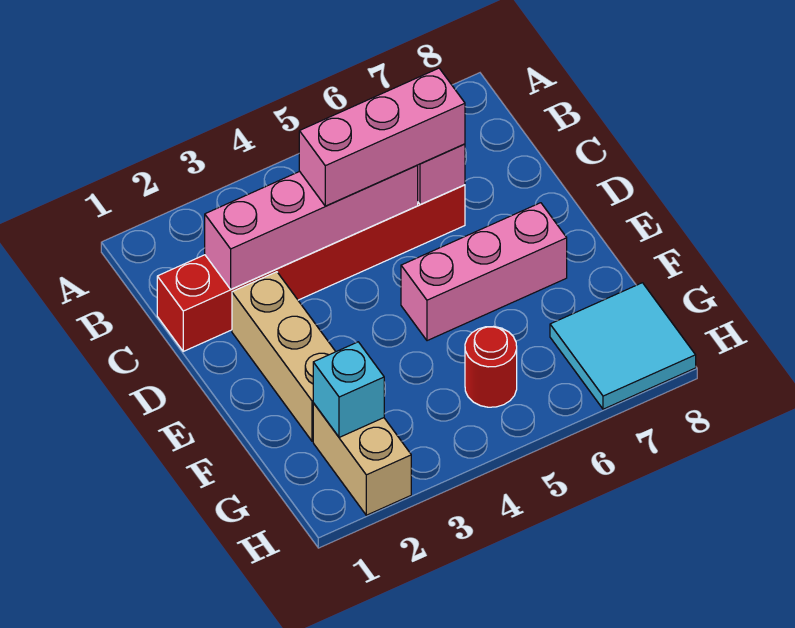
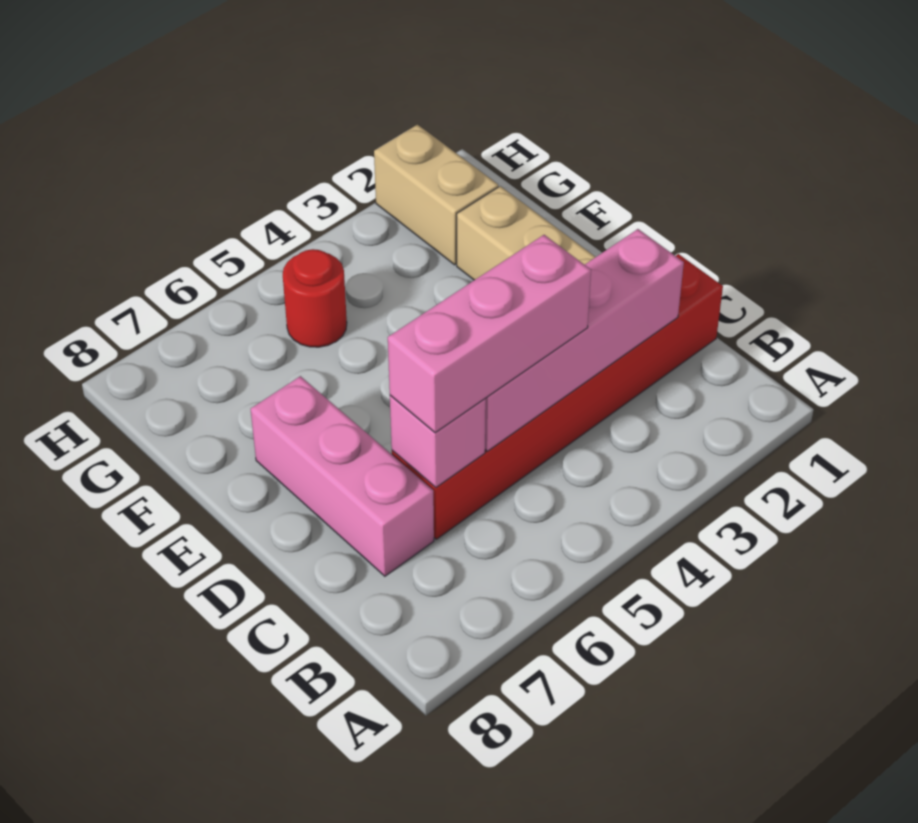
pink brick E5:E7 level 1 -> pink brick C7:E7 level 1
cyan brick G2 level 2 -> none
cyan tile G7:H8 level 1 -> none

